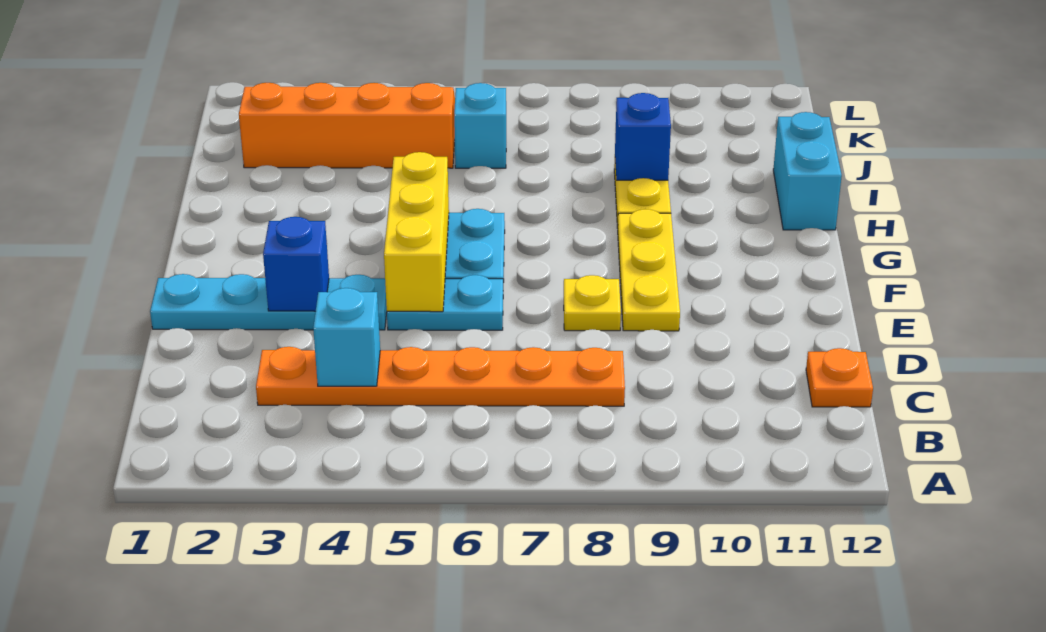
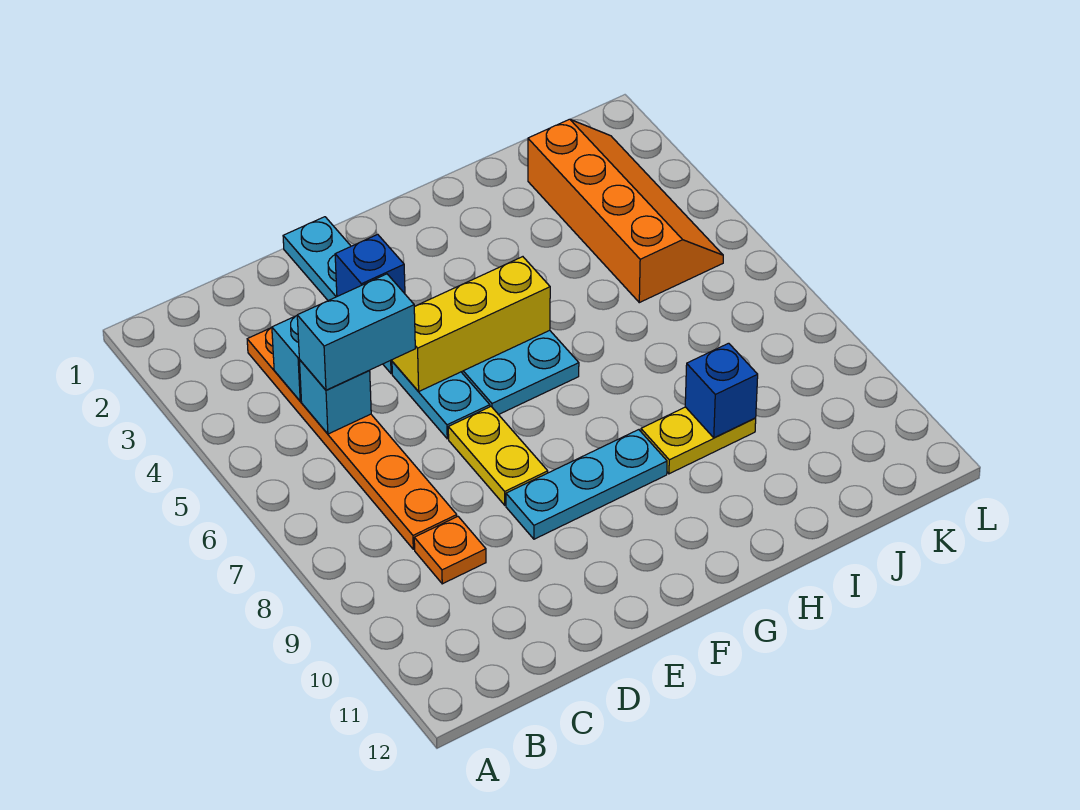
orange plate C12 level 1 -> orange plate C9 level 1
yellow plate E8 level 1 -> yellow plate E7:E8 level 1
yellow plate E9:G9 level 1 -> cyan plate E9:G9 level 1
cyan brick H12:I12 level 1 -> cyan brick C5:D5 level 3
cyan brick J6 level 1 -> cyan brick C5 level 2

